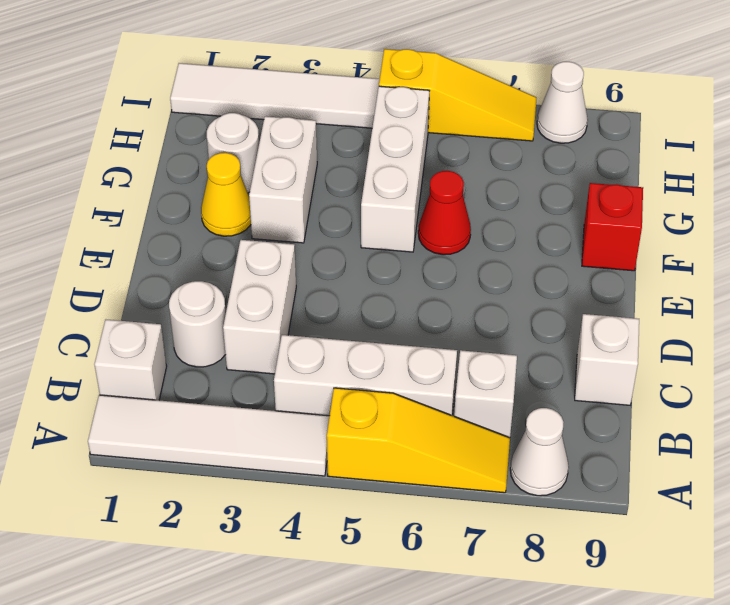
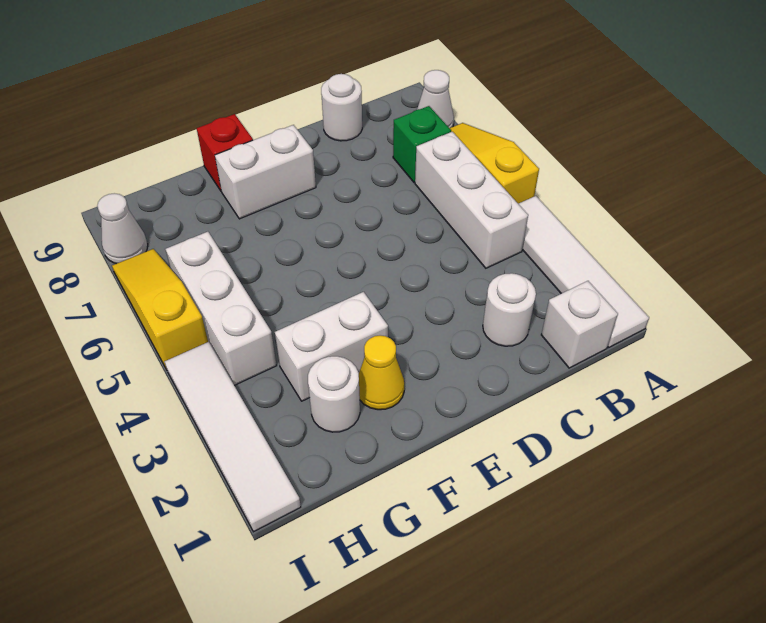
white brick B7 level 1 -> green brick B7 level 1
white brick C3:D3 level 1 -> white brick E8:F8 level 1
white brick C9 level 1 -> white round brick C9 level 1
white brick F5:H5 level 1 -> white brick H4:H6 level 1
red cone F6 level 1 -> none

